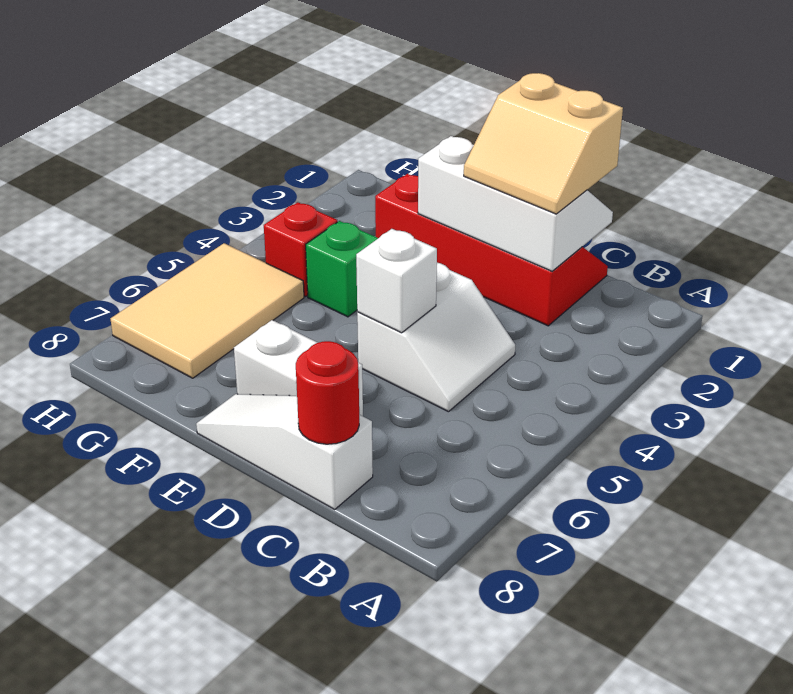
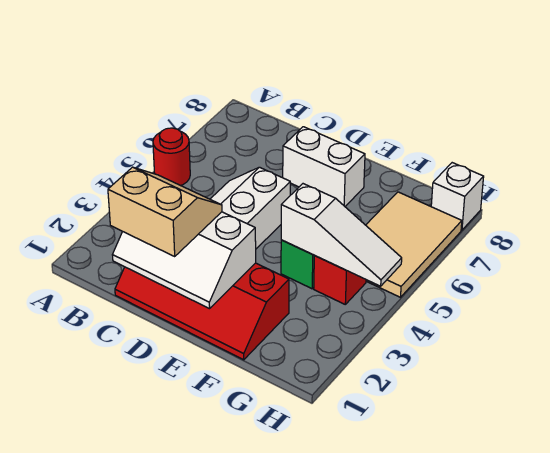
white slope C8:E8 level 1 top C -> white slope F4:H4 level 2 top F
red round brick C8 level 2 -> red round brick A5 level 1
white brick D5 level 2 -> white brick H8 level 1

